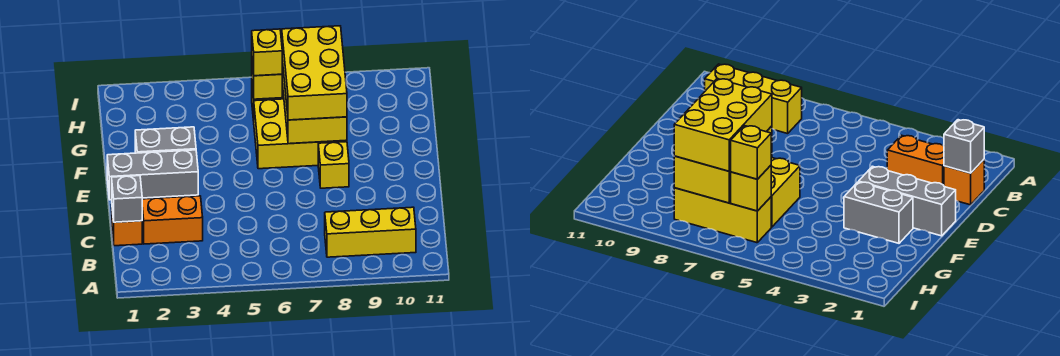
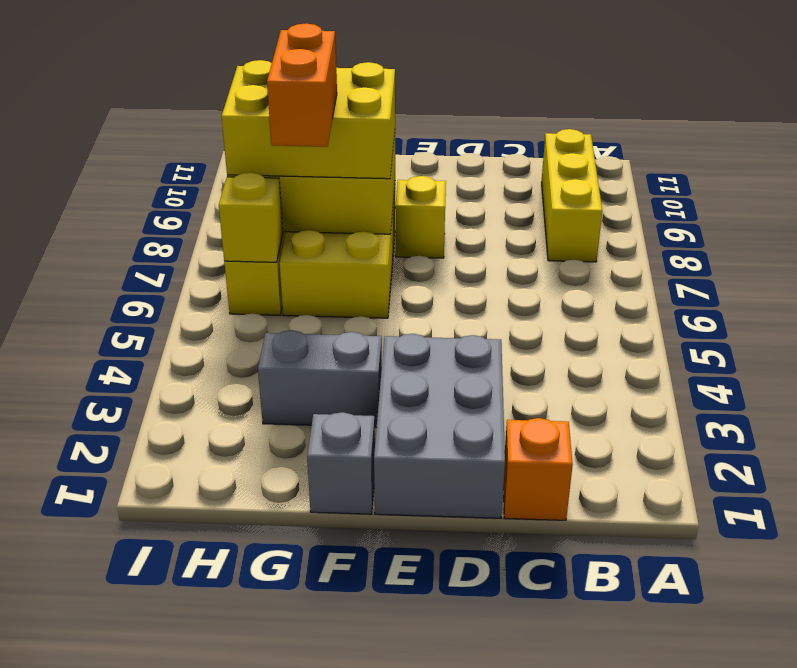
grey brick C1 level 2 -> grey brick F1 level 1
orange brick C2:C3 level 1 -> orange brick G6:G7 level 4
grey brick E1:E3 level 1 -> grey brick D1:E3 level 1
grey brick F2:F3 level 1 -> grey brick F3:G3 level 1
yellow brick H6 level 3 -> none

